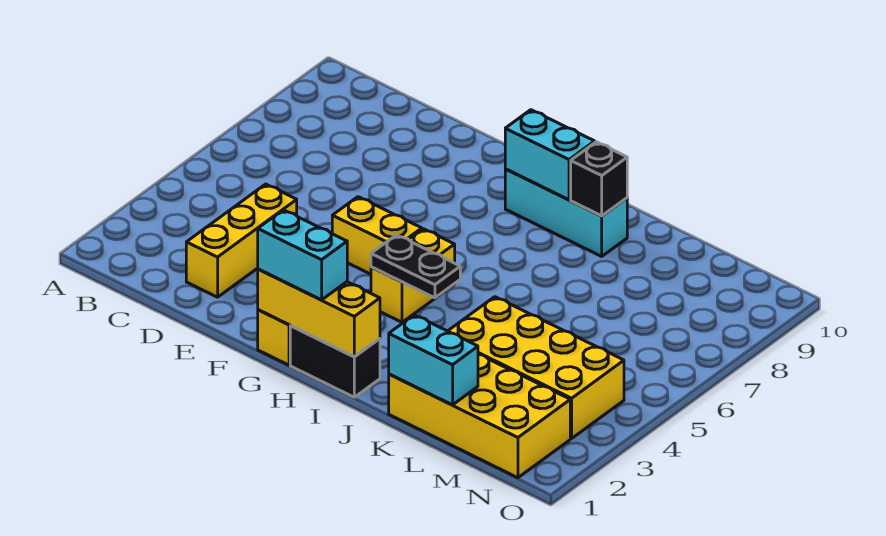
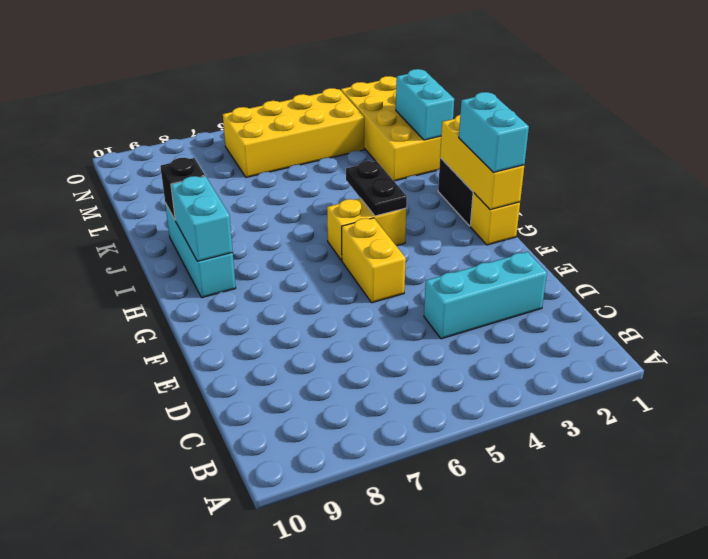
yellow brick D2:D4 level 1 -> cyan brick D2:D4 level 1
yellow brick K3:N4 level 1 -> yellow brick M3:N6 level 1

